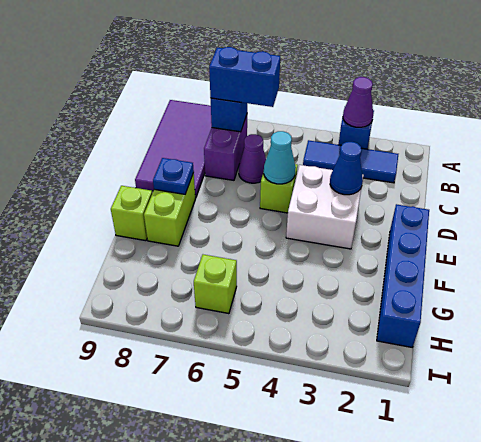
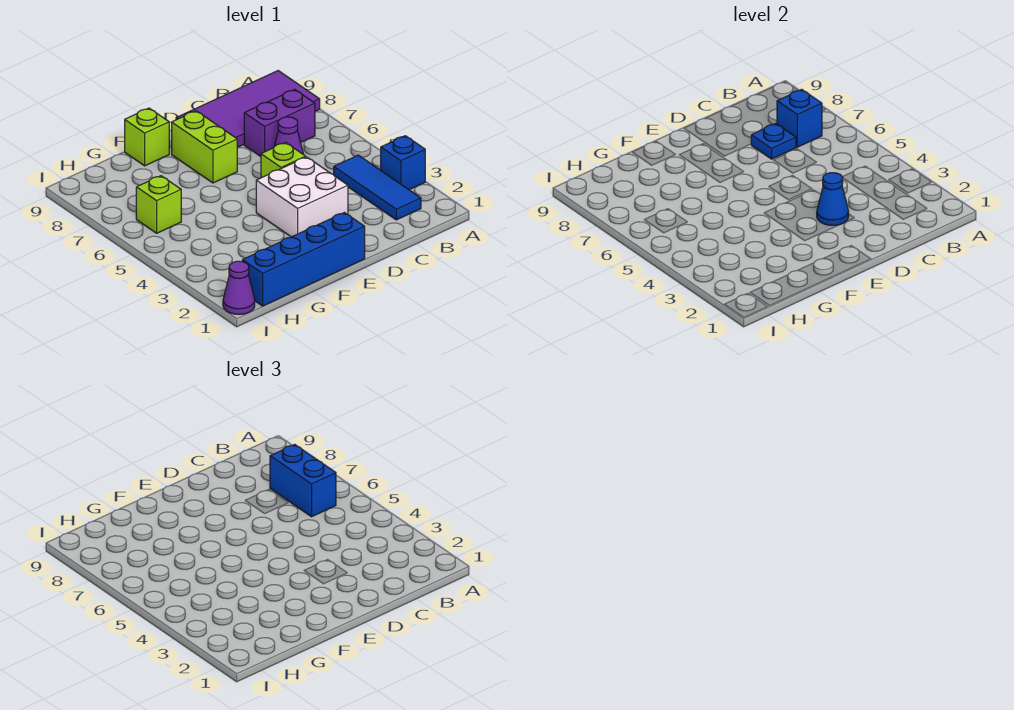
purple cone A3 level 2 -> purple cone I1 level 1
cyan cone D5 level 2 -> none
lime brick E8:F8 level 1 -> lime brick E7:E8 level 1
blue plate E8 level 2 -> blue plate C7 level 2

